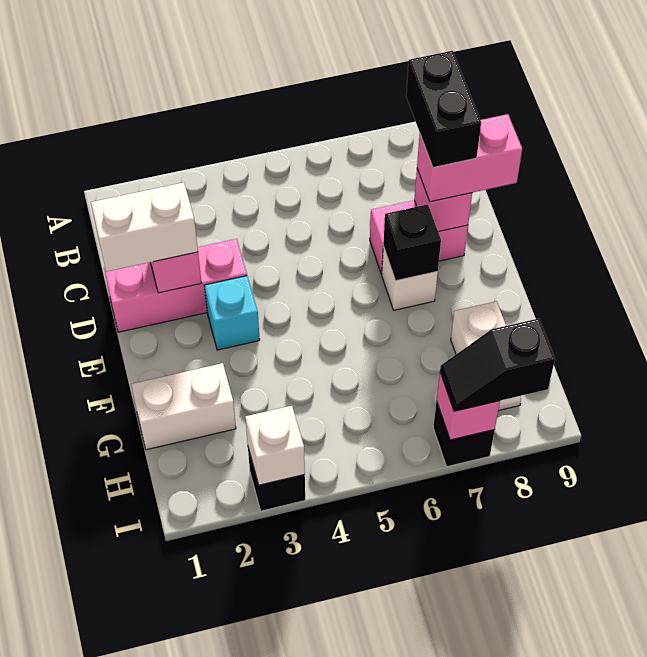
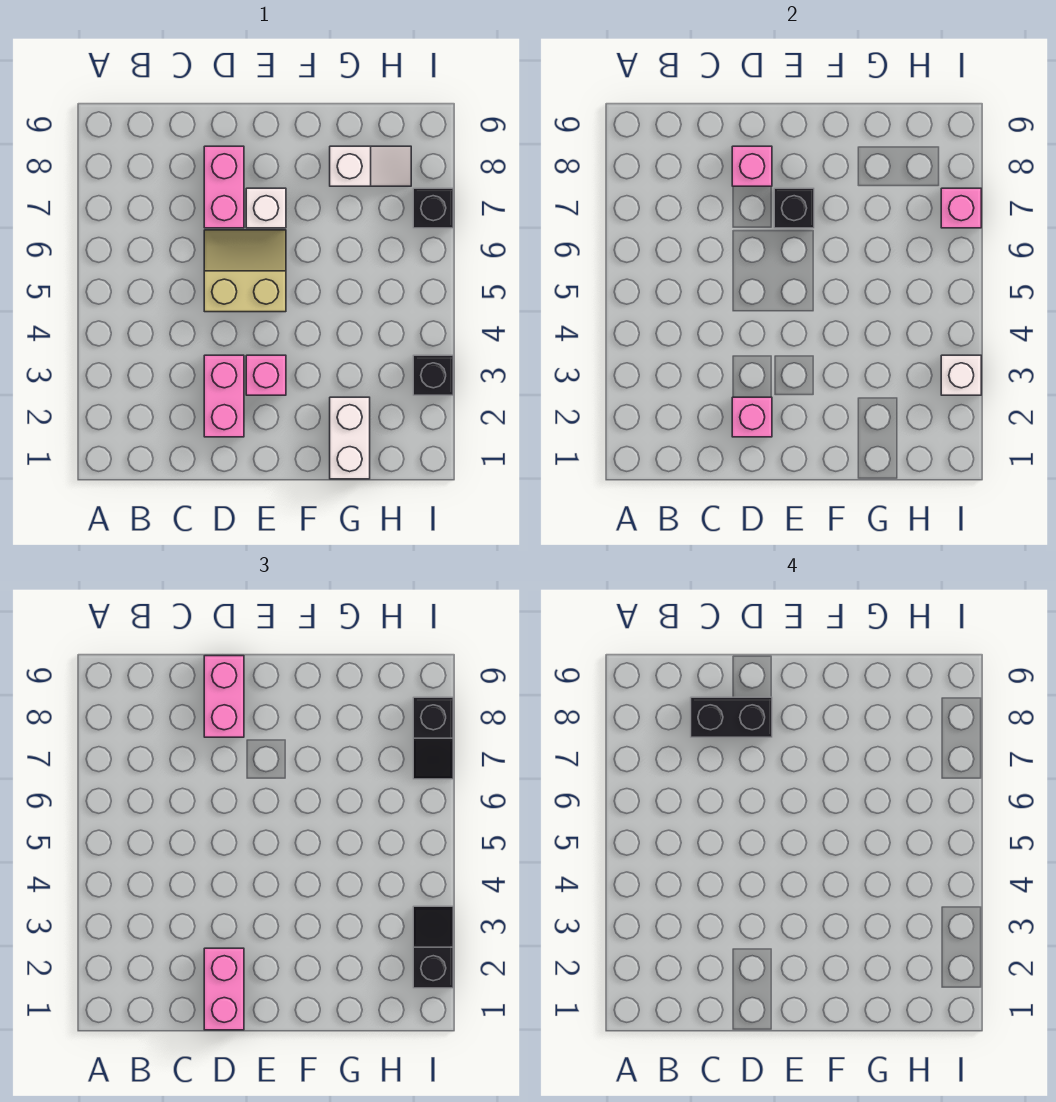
pink brick D1:D3 level 1 -> pink brick D2:D3 level 1
white brick D1:D2 level 3 -> pink brick D1:D2 level 3
none -> tan slope D5:E6 level 1 top 5
cyan brick E3 level 1 -> pink brick E3 level 1
none -> black slope I2:I3 level 3 top 2

